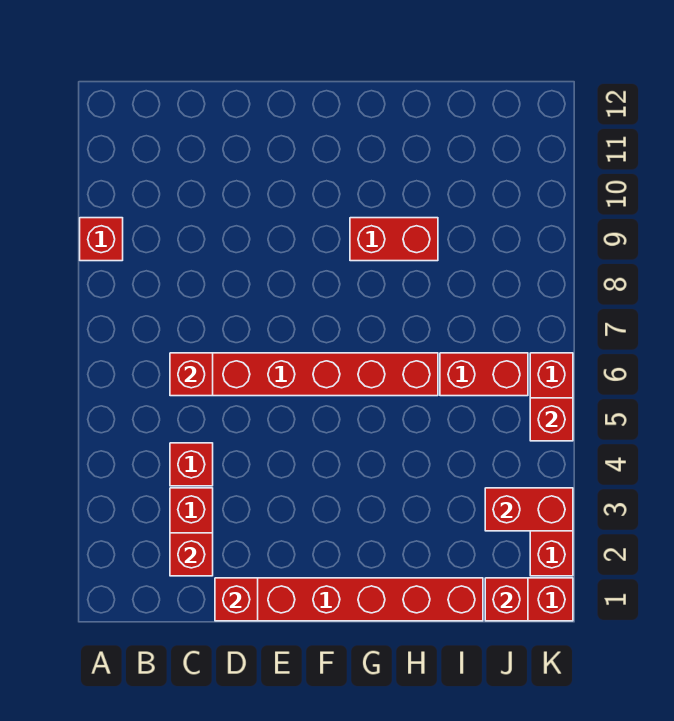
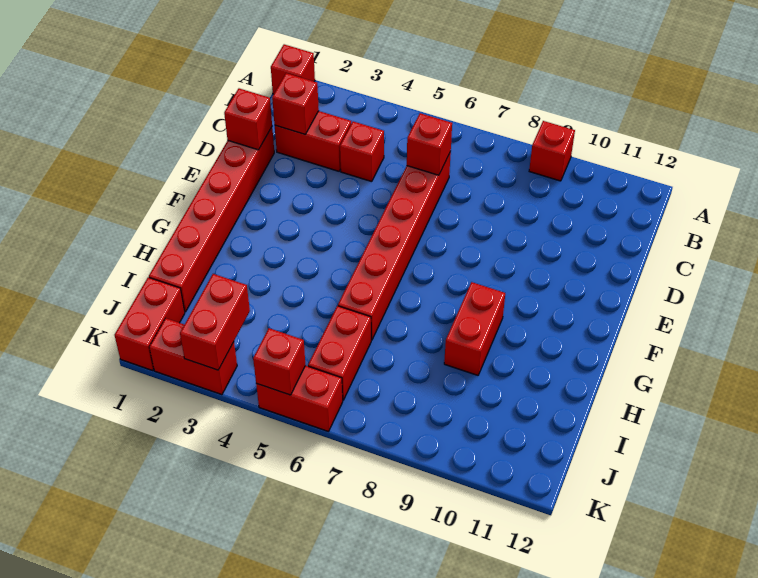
red brick J1 level 2 -> red brick A1 level 1

